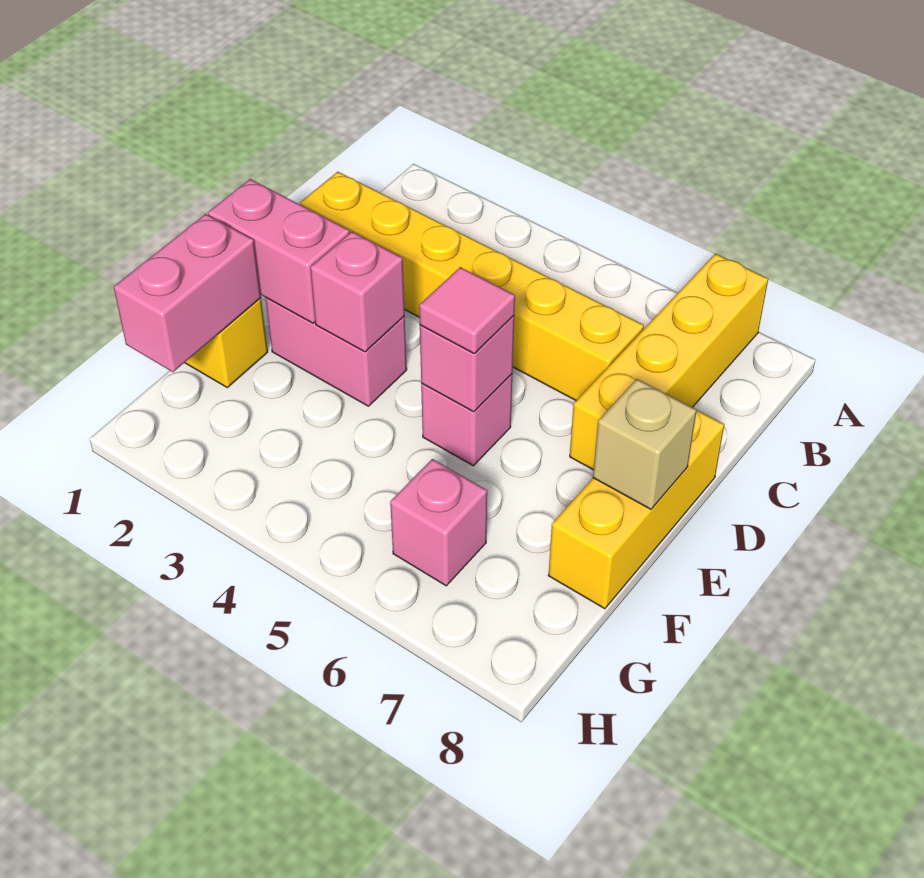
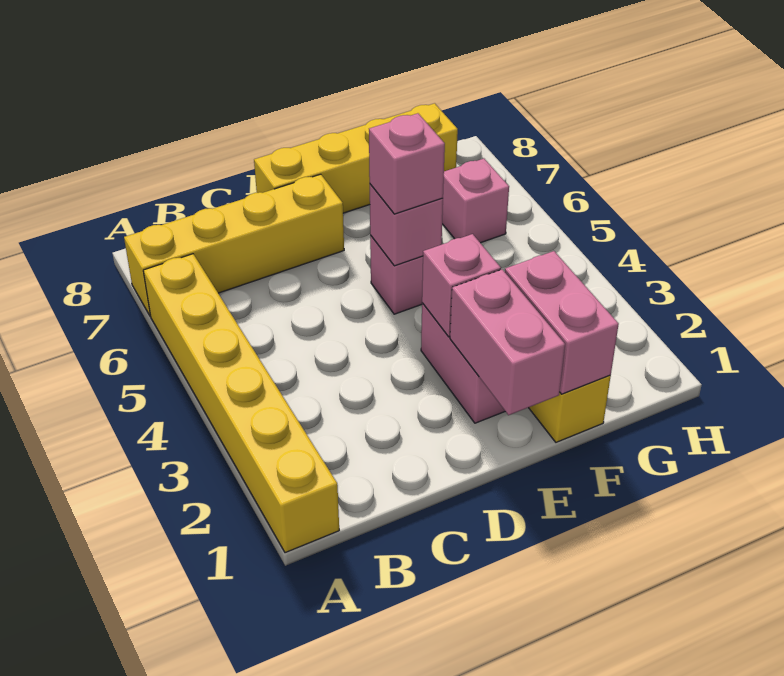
yellow brick C1:C6 level 1 -> yellow brick A1:A6 level 1
yellow brick D8:F8 level 1 -> yellow brick D8:G8 level 1
pink tile E5 level 3 -> pink brick E5 level 3
tan brick E8 level 2 -> none
pink brick F1:G1 level 2 -> pink brick F1:F2 level 2

